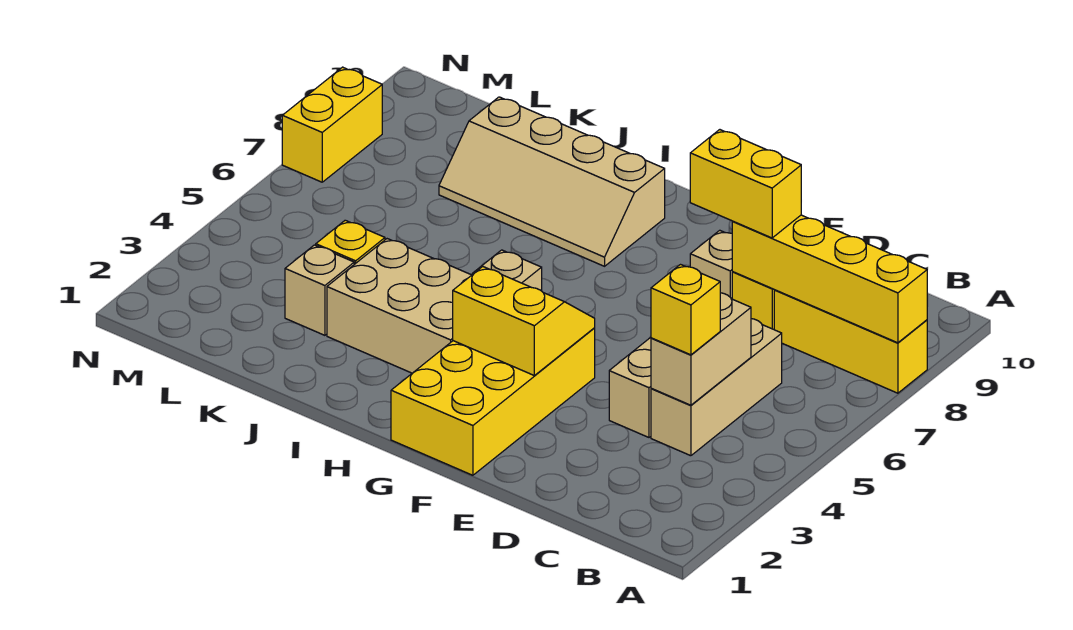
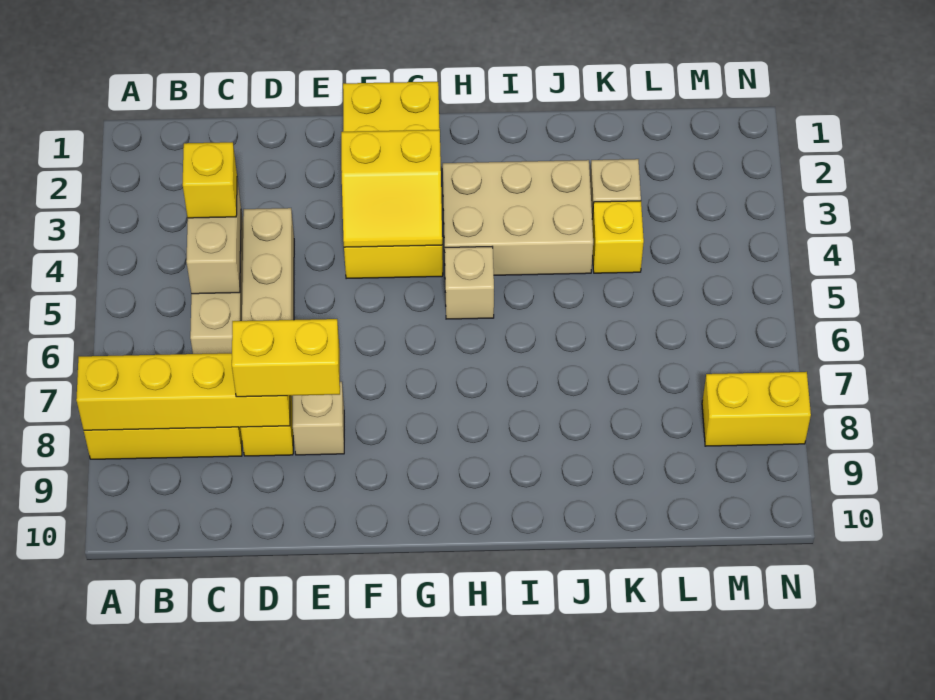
tan slope H8:K9 level 1 top 9 -> none
yellow brick N7:N8 level 1 -> yellow brick M8:N8 level 1

